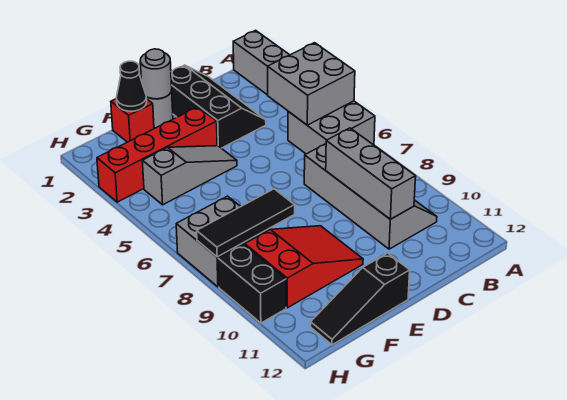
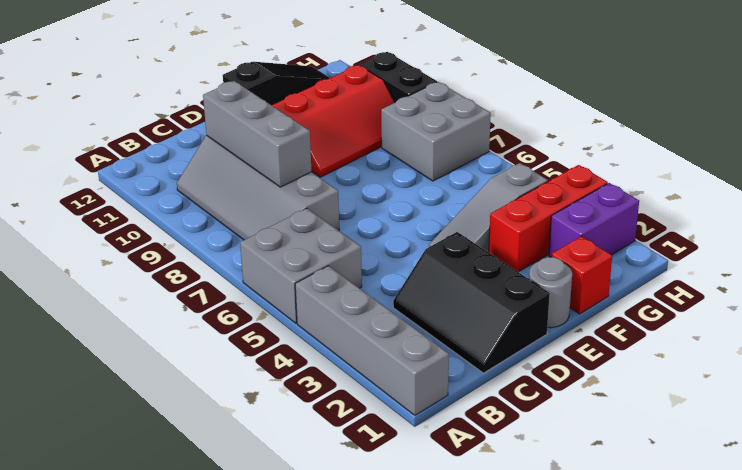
grey brick A4:B5 level 2 -> none
grey round brick E1 level 2 -> none
red brick E3:H3 level 1 -> red brick F3:H3 level 1
red slope E9:G10 level 1 top G -> red slope E9:G10 level 1 top 10
black cone F1 level 2 -> none
black tile F8:H8 level 2 -> none
none -> purple brick G2:H2 level 1

